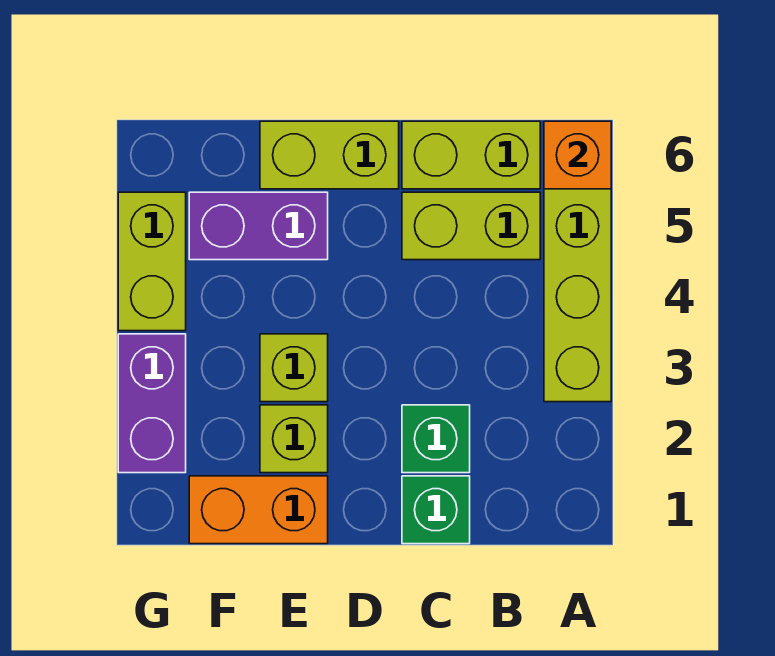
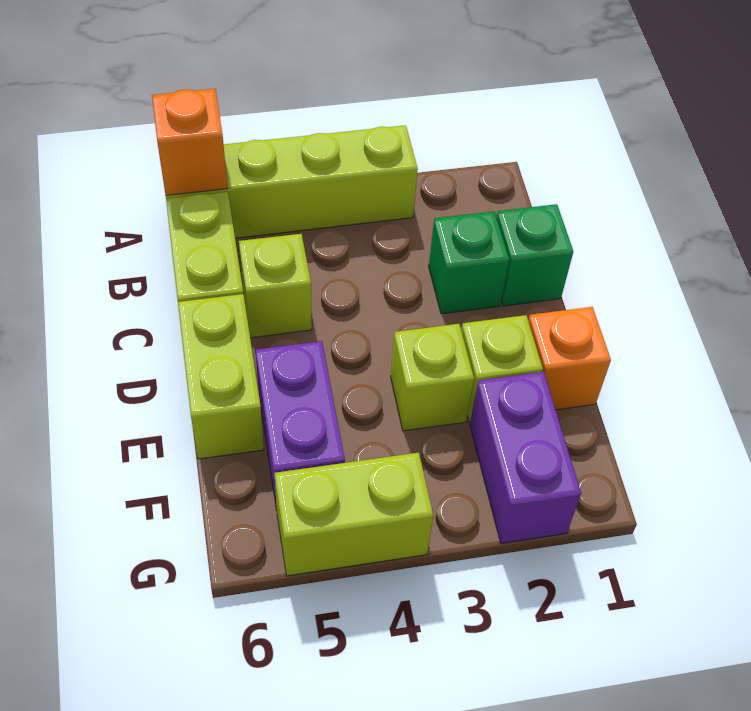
lime brick B5:C5 level 1 -> lime brick C5 level 1
orange brick E1:F1 level 1 -> orange brick E1 level 1
purple brick G2:G3 level 1 -> purple brick F2:G2 level 1

